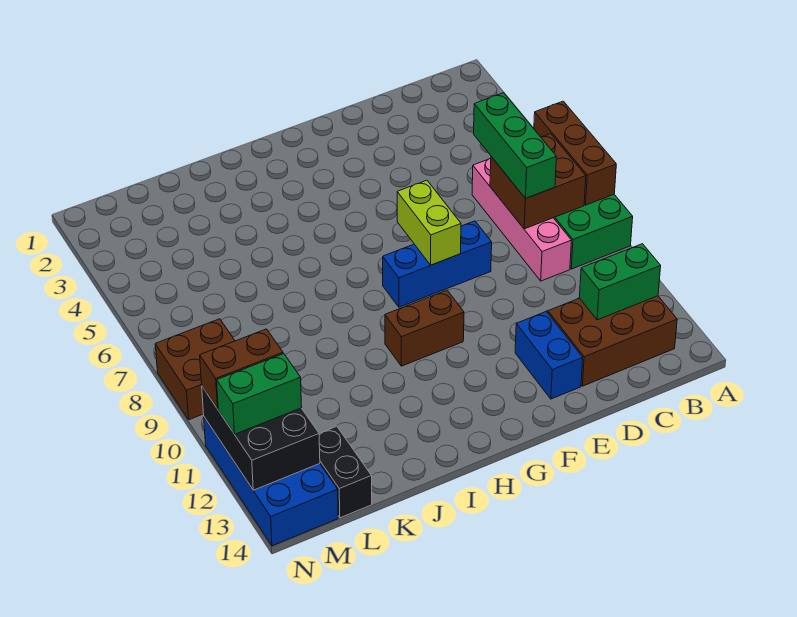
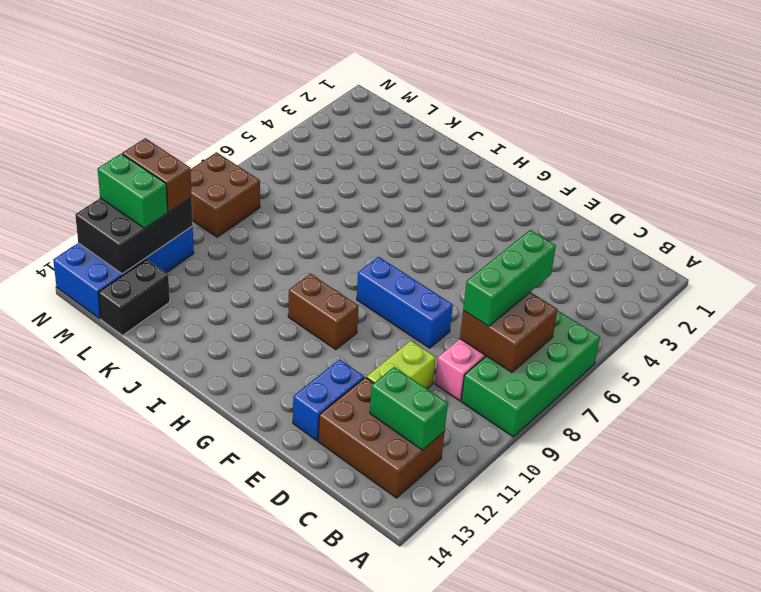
brown brick A6:A8 level 2 -> none
lime brick F7:F8 level 2 -> lime brick D10:D11 level 1

